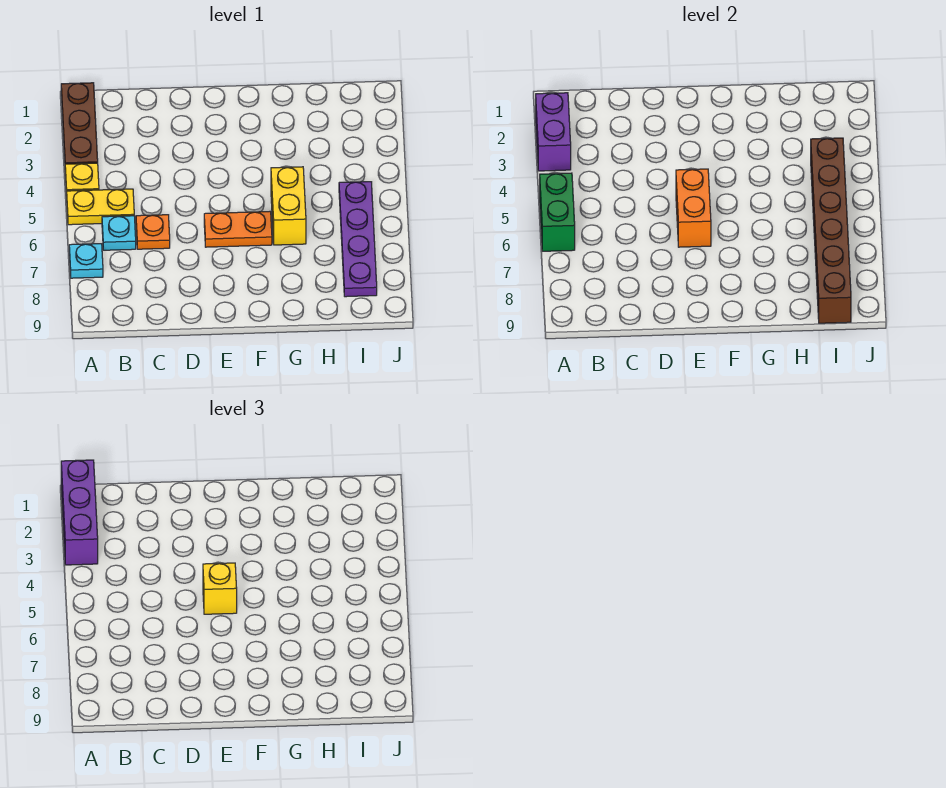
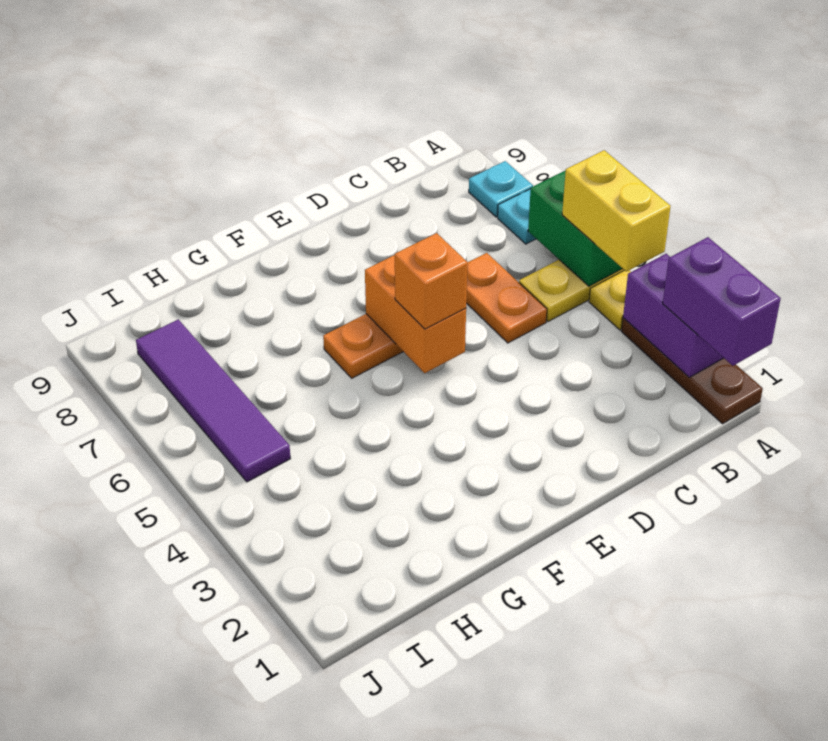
purple brick A1:A3 level 3 -> purple brick A1:A2 level 3
cyan plate B6 level 1 -> cyan plate A8 level 1
orange plate C6 level 1 -> orange plate C5:C6 level 1
yellow brick E5 level 3 -> orange brick E5 level 3
yellow brick G5:G6 level 1 -> yellow brick A4:A5 level 3
brown brick I4:I9 level 2 -> none
purple plate I5:I8 level 1 -> purple tile I5:I8 level 1

